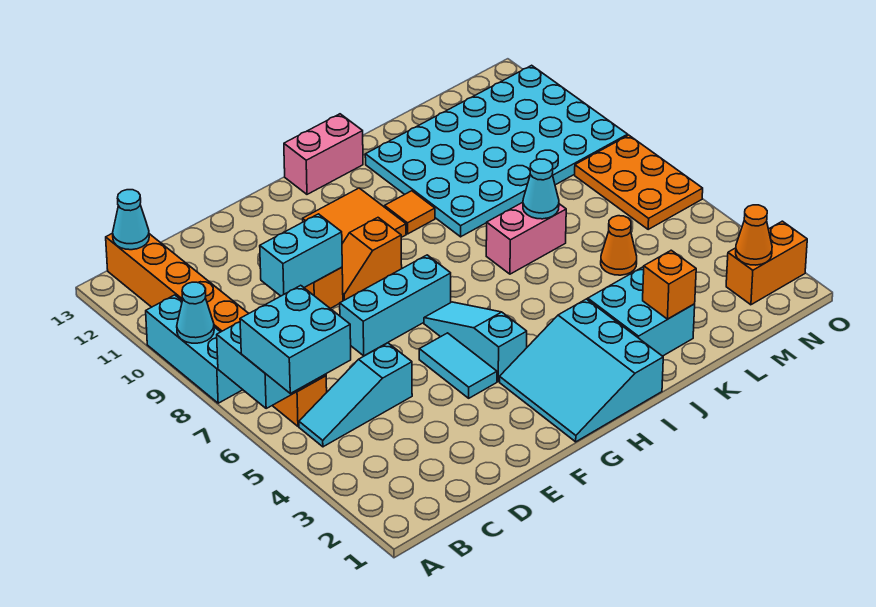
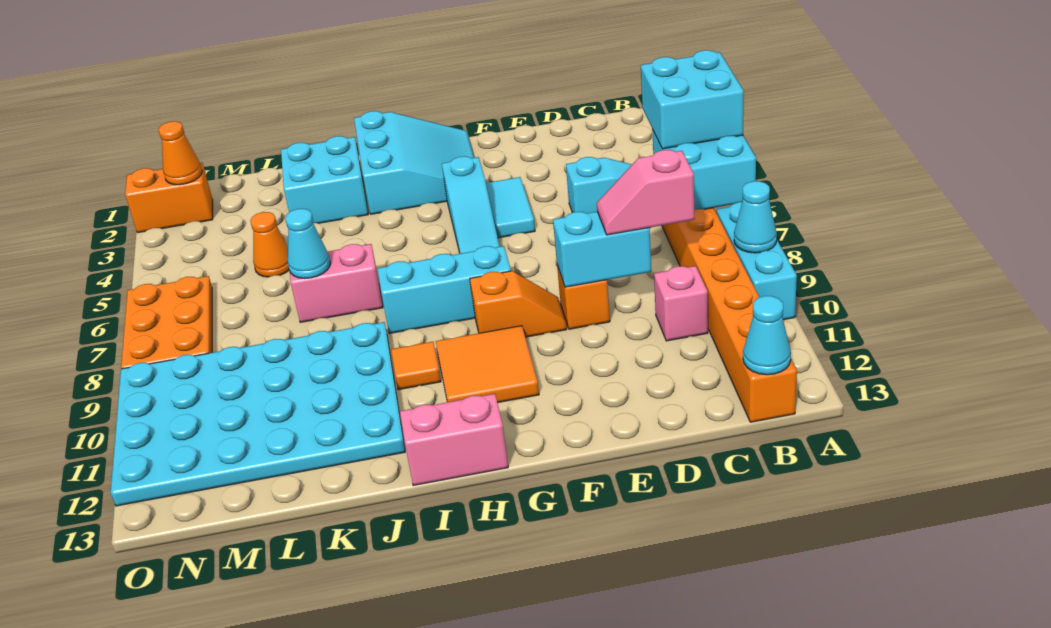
none -> pink slope C9:D9 level 3 top C
none -> pink brick C10 level 1
cyan brick E7:G7 level 1 -> cyan brick G8:I8 level 1
orange brick K2 level 2 -> none

